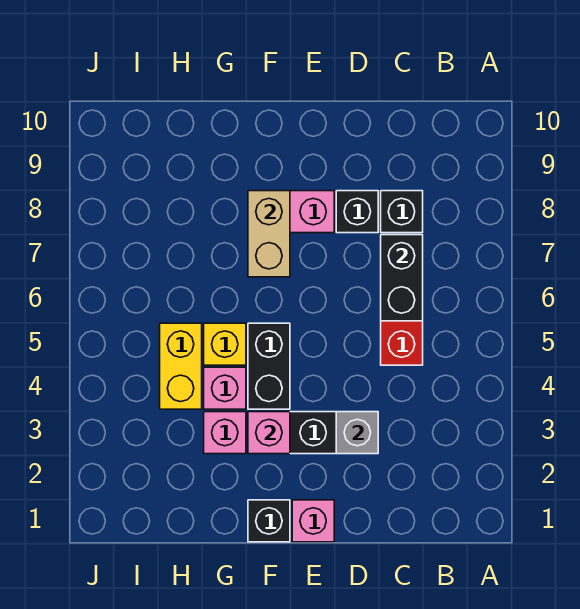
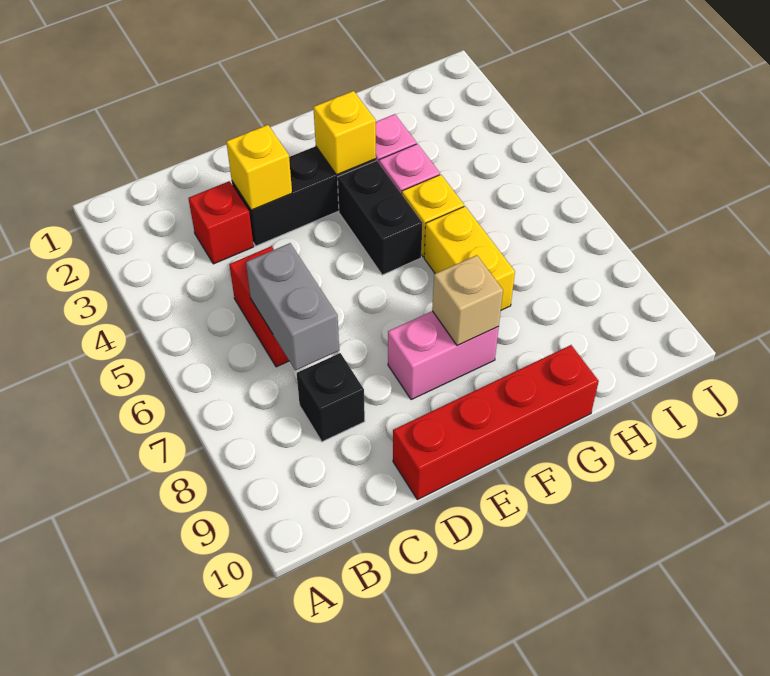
none -> red brick C3 level 1
black brick C6:C7 level 2 -> grey brick C6:C7 level 2
grey brick D3 level 2 -> yellow brick D3 level 2
black brick D8 level 1 -> none
none -> red brick D10:G10 level 1
pink brick E1 level 1 -> none
black brick F1 level 1 -> none
pink brick F3 level 2 -> yellow brick F3 level 2
tan brick F7:F8 level 2 -> tan brick F8 level 2
yellow brick H4:H5 level 1 -> yellow brick G6:G7 level 1

